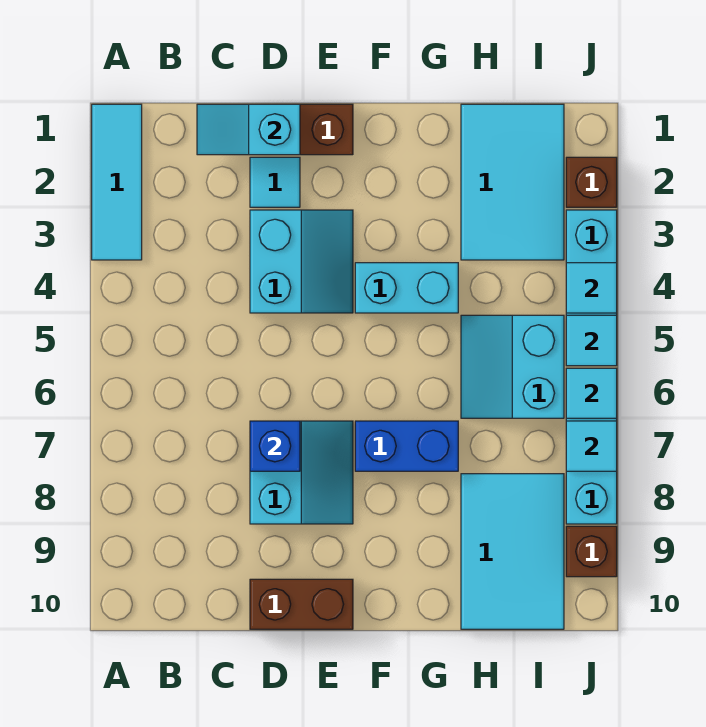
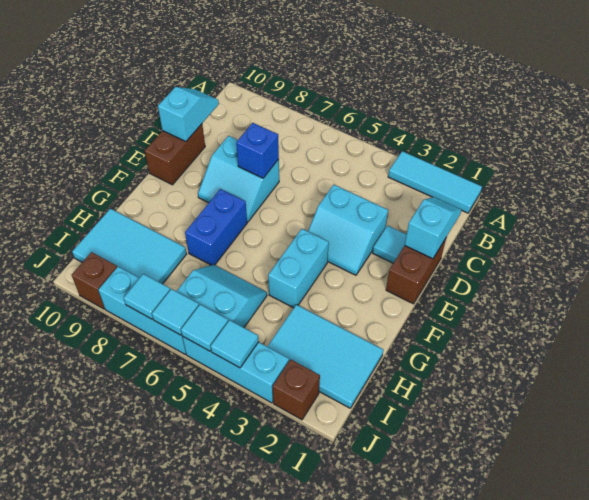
none -> cyan slope C10:D10 level 2 top D

